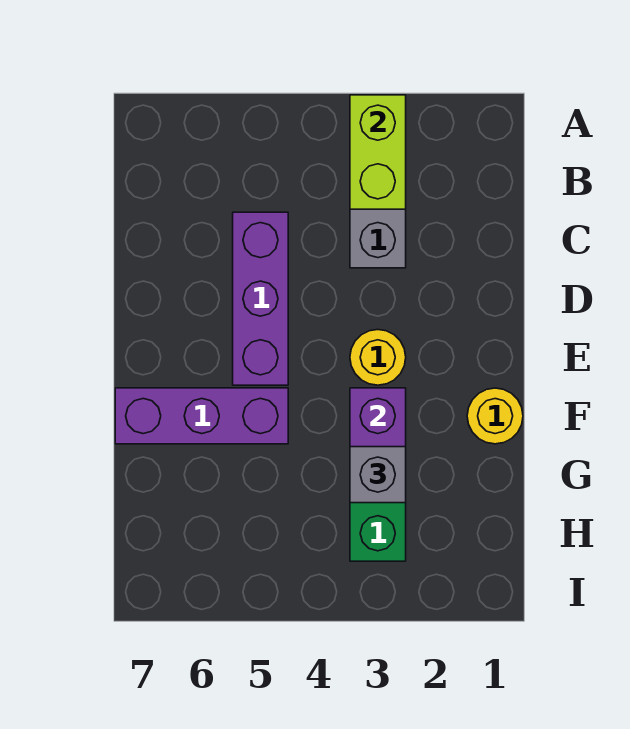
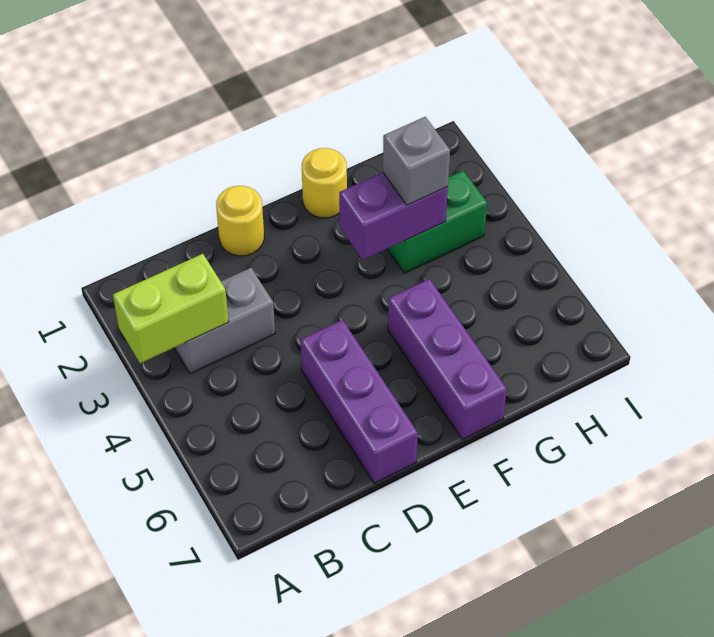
purple brick C5:E5 level 1 -> purple brick D5:D7 level 1
yellow round brick E3 level 1 -> yellow round brick D1 level 1

